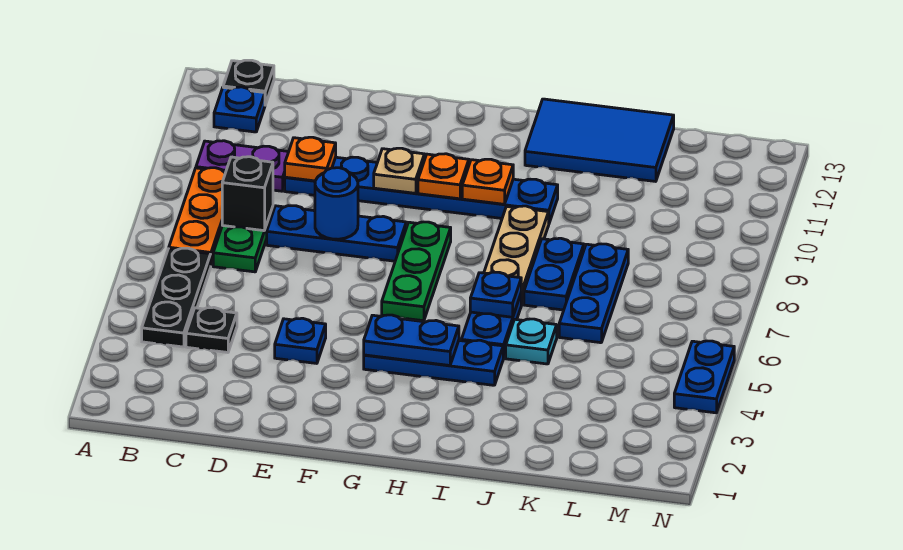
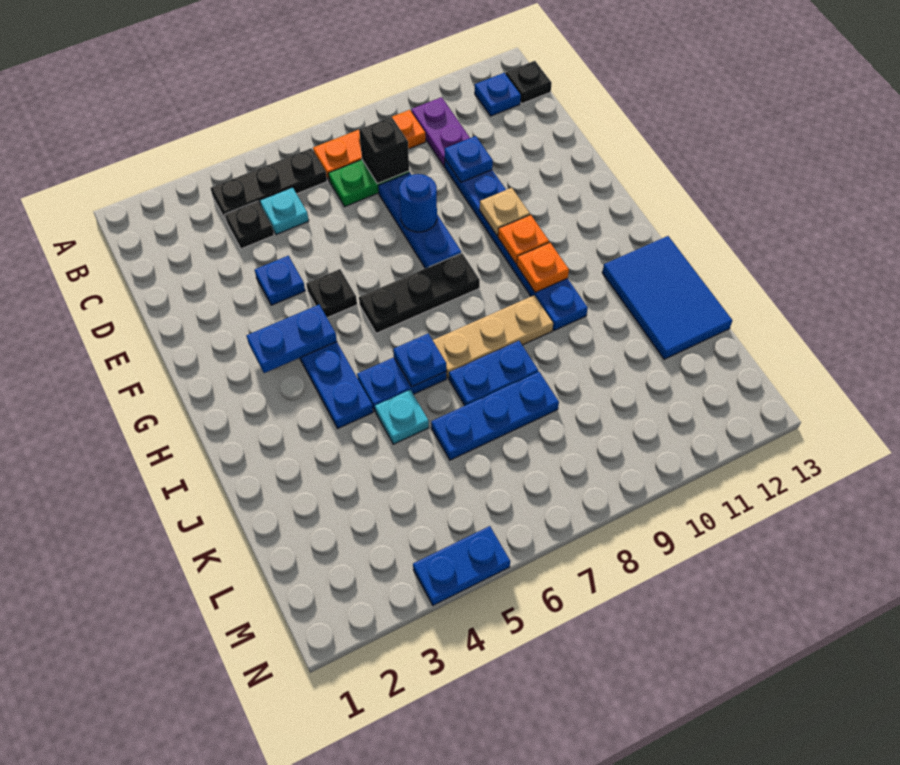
none -> cyan plate C5 level 1
orange plate D10 level 2 -> blue plate D10 level 2
none -> black plate F5 level 1
blue plate G4:H4 level 2 -> blue plate G3:G4 level 2
green plate G6:G8 level 1 -> black plate G6:G8 level 1

